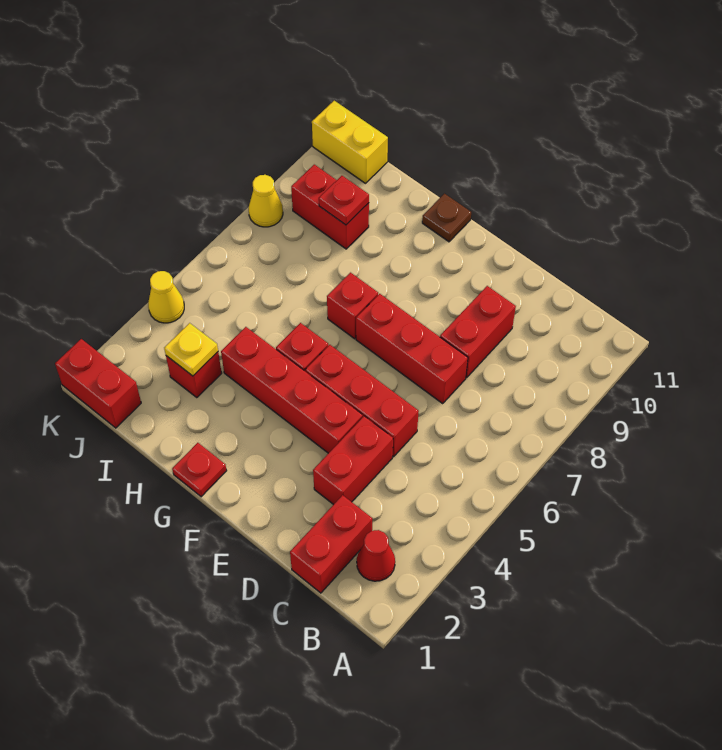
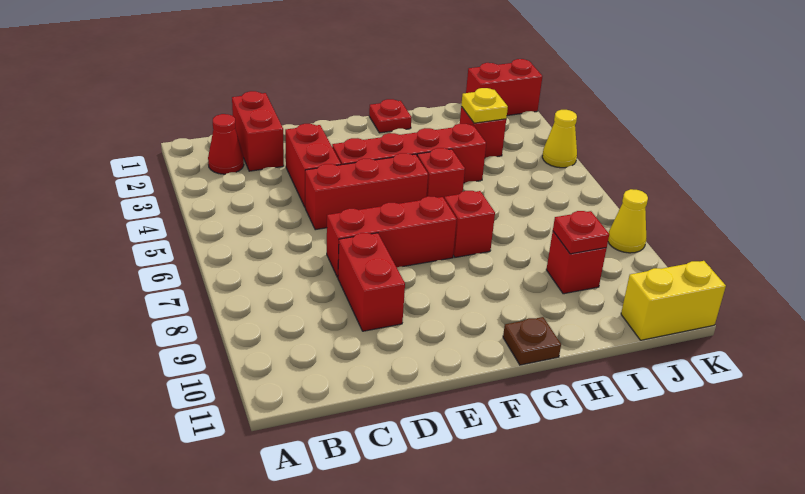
red brick I9:J9 level 1 -> red brick I9 level 1

